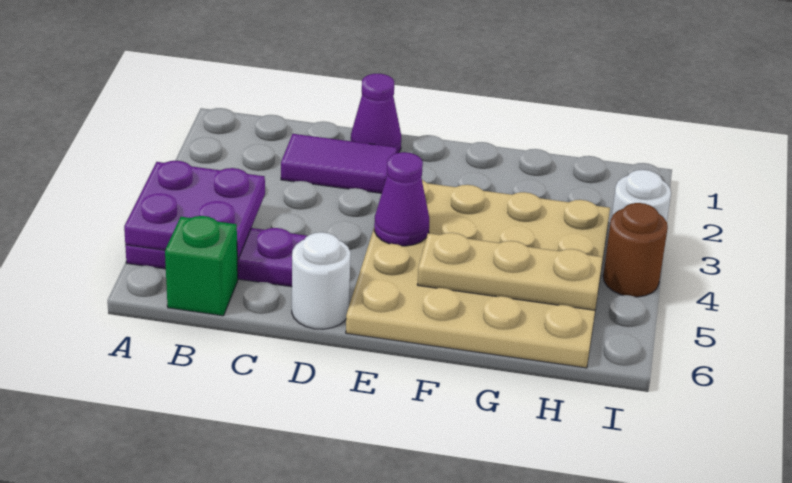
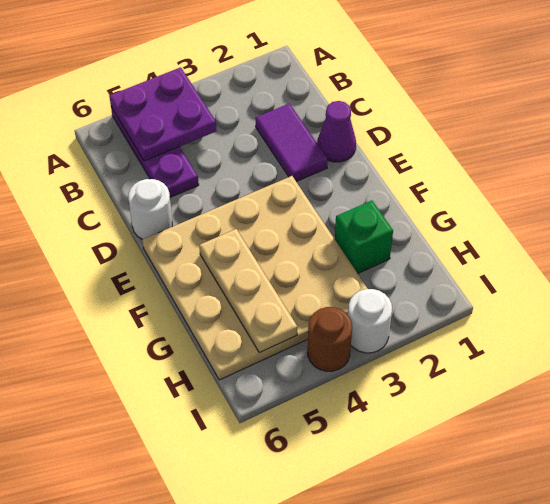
green brick B6 level 1 -> green brick G2 level 1
purple cone E4 level 2 -> none

